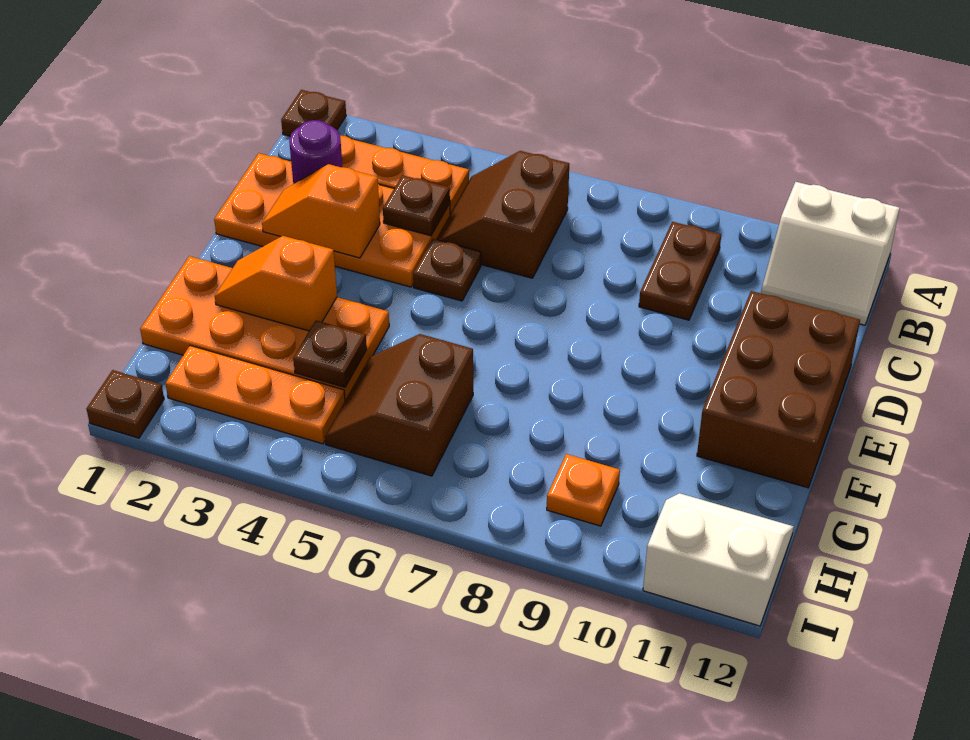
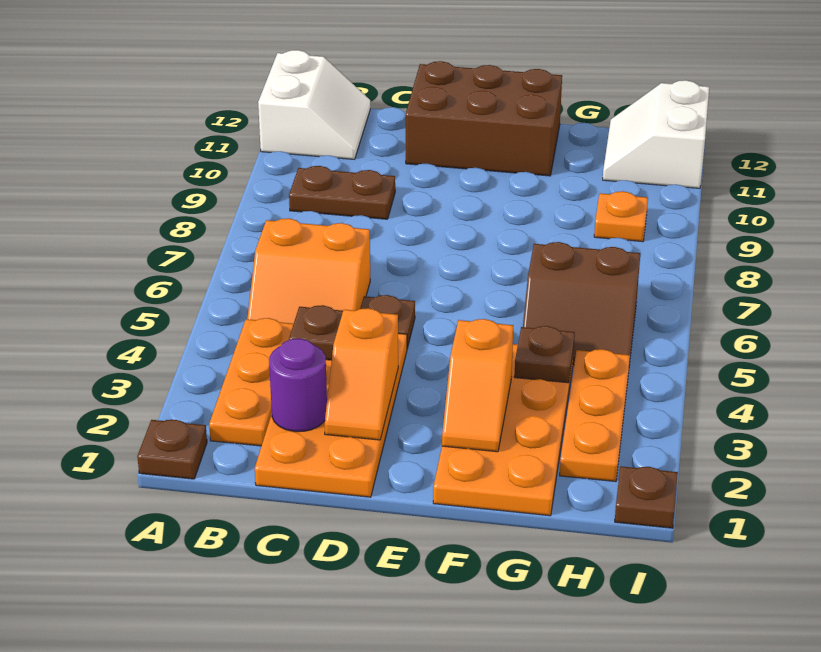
brown slope B5:C6 level 1 top 6 -> orange slope B5:C6 level 1 top 6

